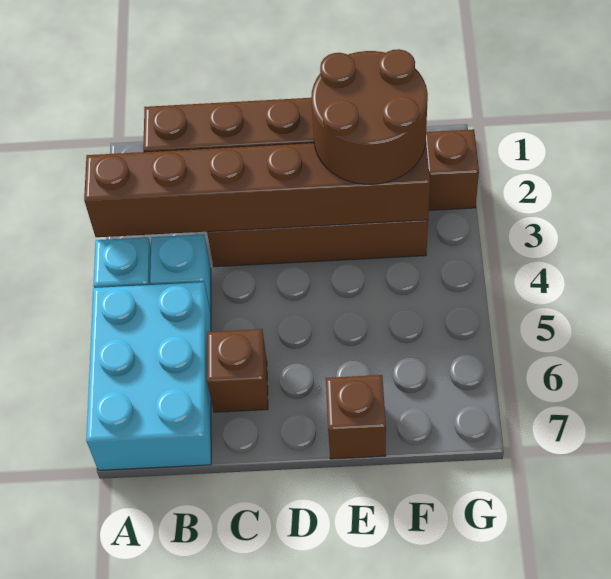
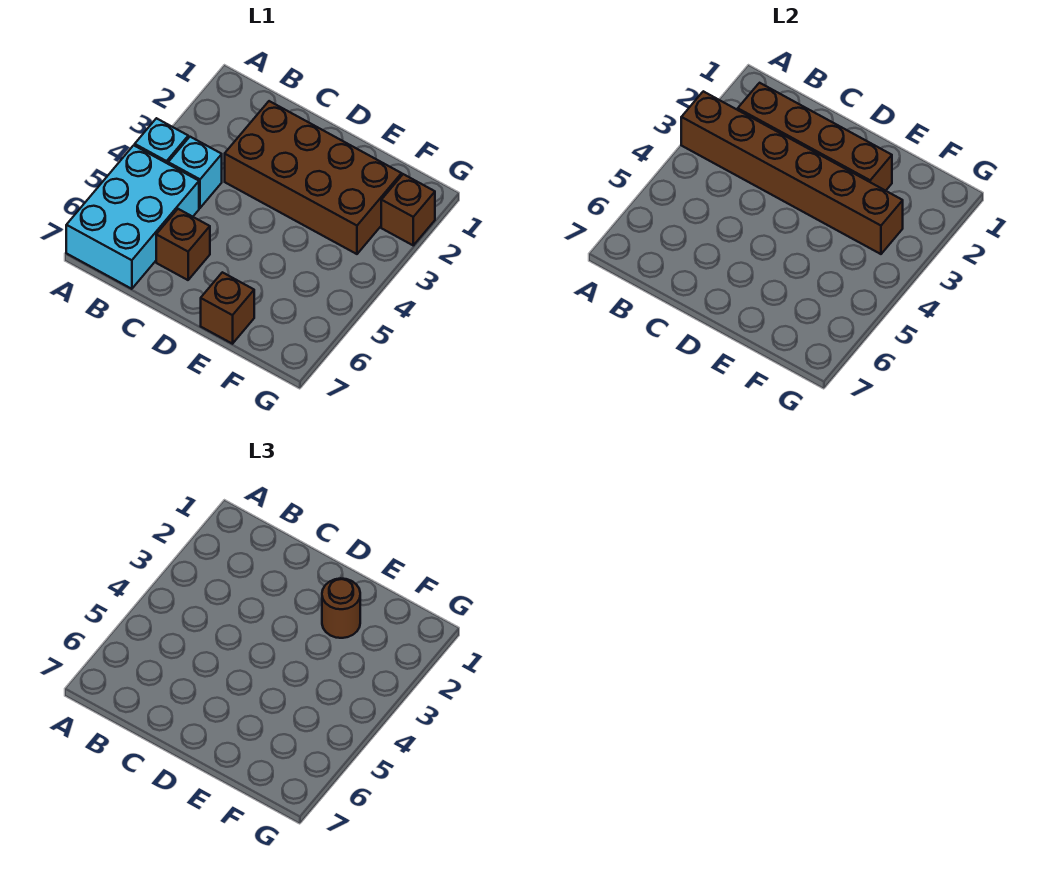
brown round brick E2:F3 level 3 -> brown round brick E2 level 3

